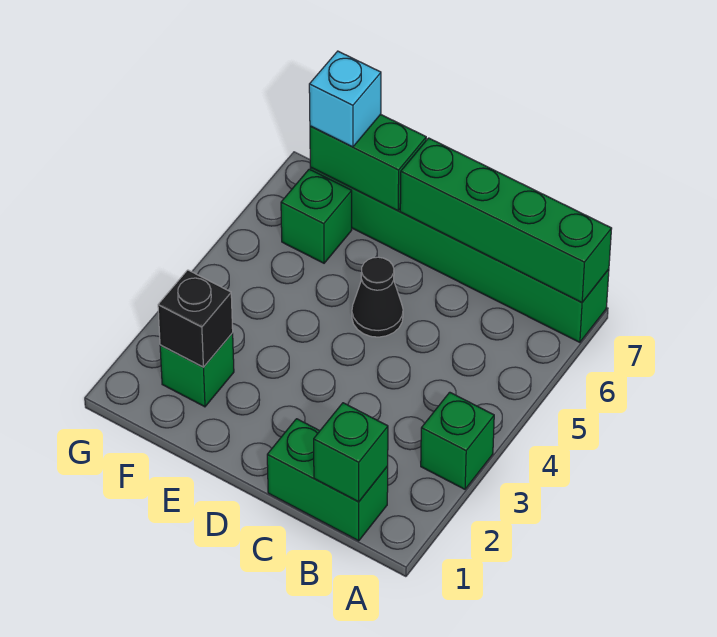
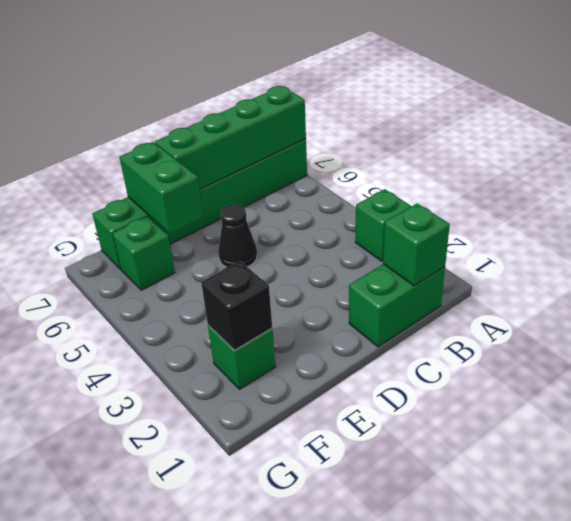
green brick E7:F7 level 2 -> green brick E6:E7 level 2
cyan brick F7 level 3 -> none

